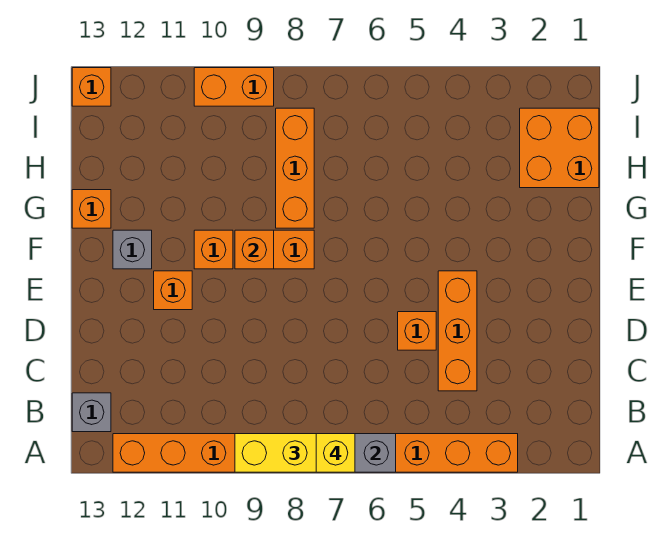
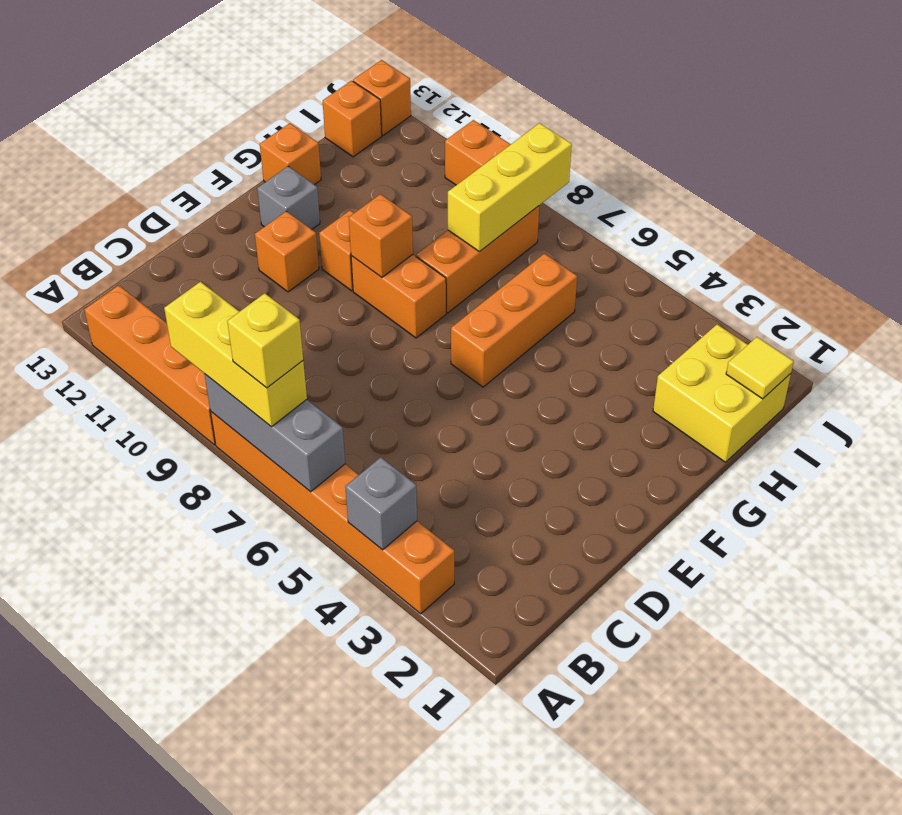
grey brick B13 level 1 -> grey brick A4 level 2
orange brick C4:E4 level 1 -> orange brick F6:H6 level 1
orange brick D5 level 1 -> orange brick I13 level 1
orange brick H1:I2 level 1 -> yellow brick H1:I2 level 1
none -> yellow brick H8:J8 level 2
none -> yellow tile I1 level 2

